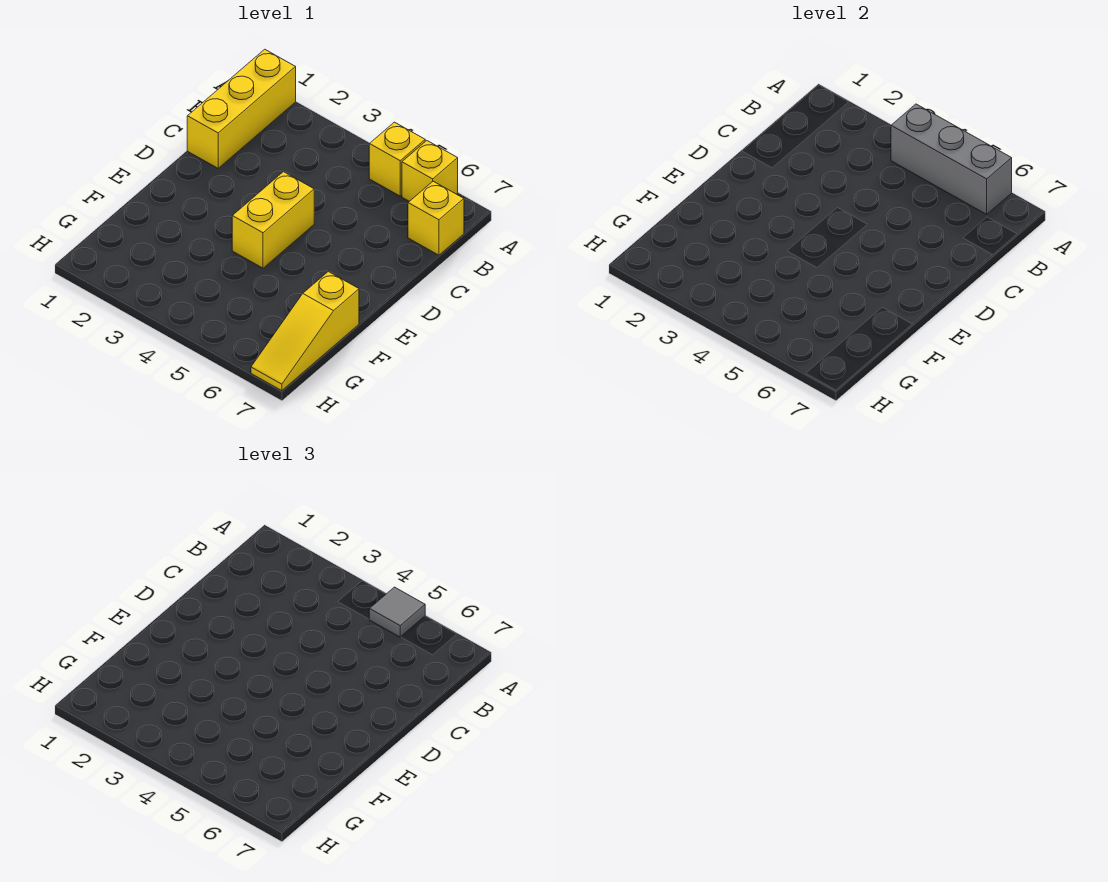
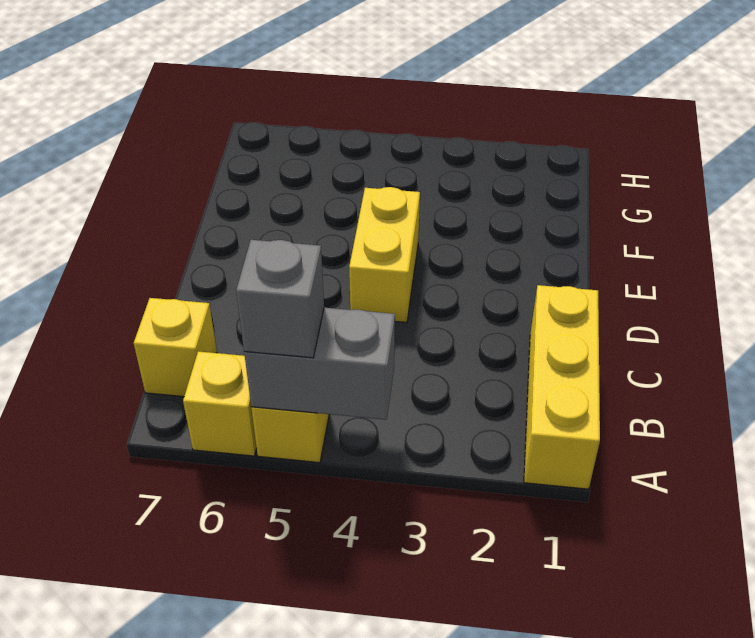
grey brick A4:A6 level 2 -> grey brick A4:A5 level 2
grey tile A5 level 3 -> grey brick A5 level 3
yellow slope F7:H7 level 1 top F -> none

